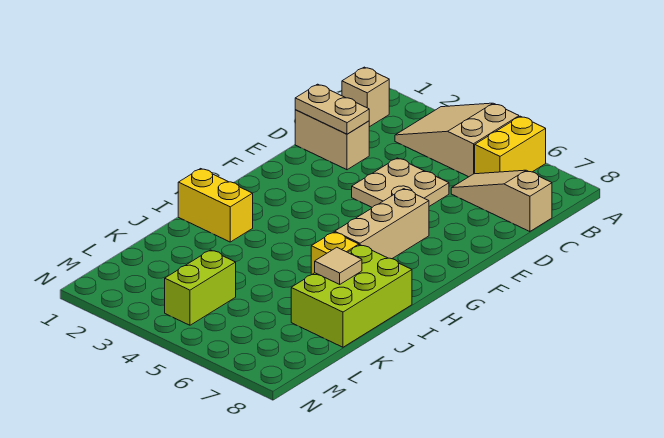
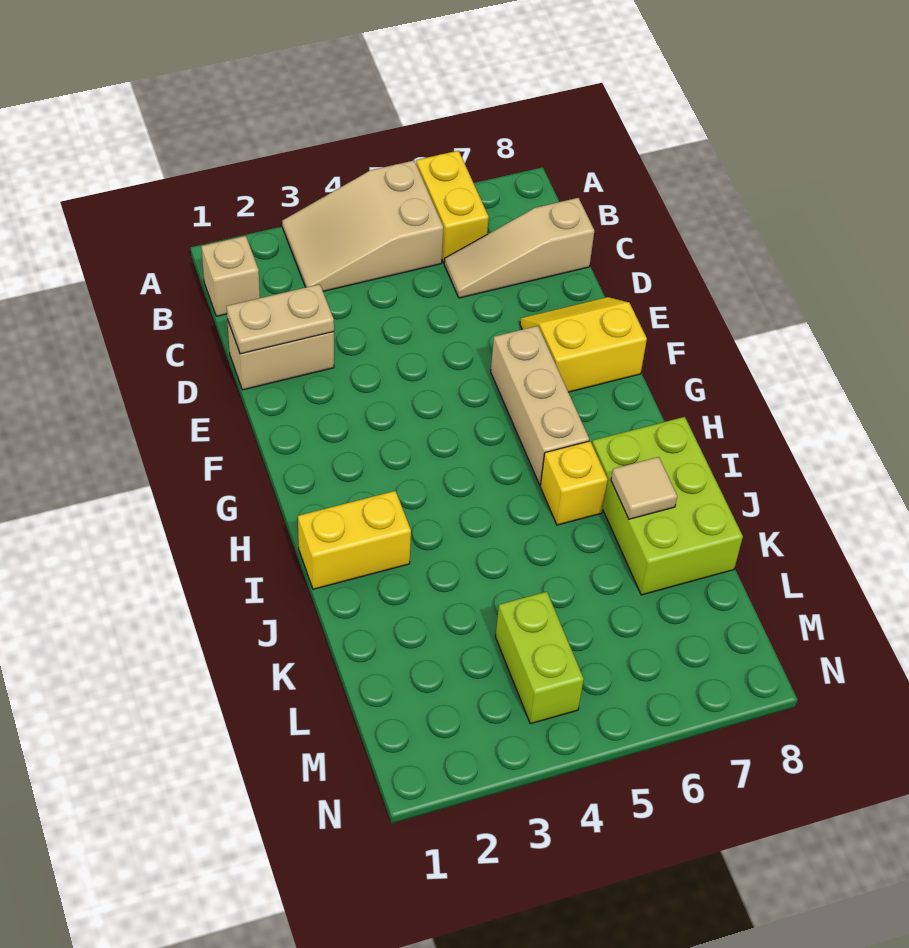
tan plate D4:E5 level 1 -> none
none -> yellow slope E7:F8 level 1 top F

